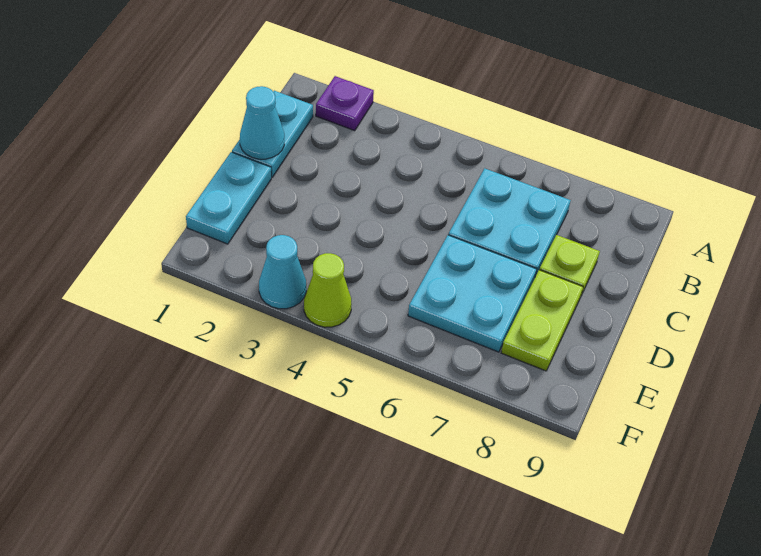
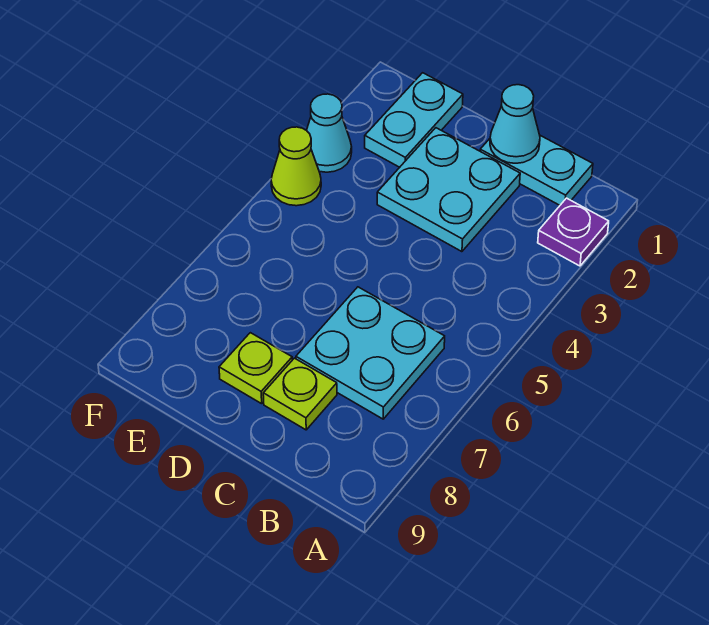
cyan plate D1:E1 level 1 -> cyan plate E1:E2 level 1
cyan plate D6:E7 level 1 -> cyan plate C2:D3 level 1
lime plate D8:E8 level 1 -> lime plate D8 level 1

